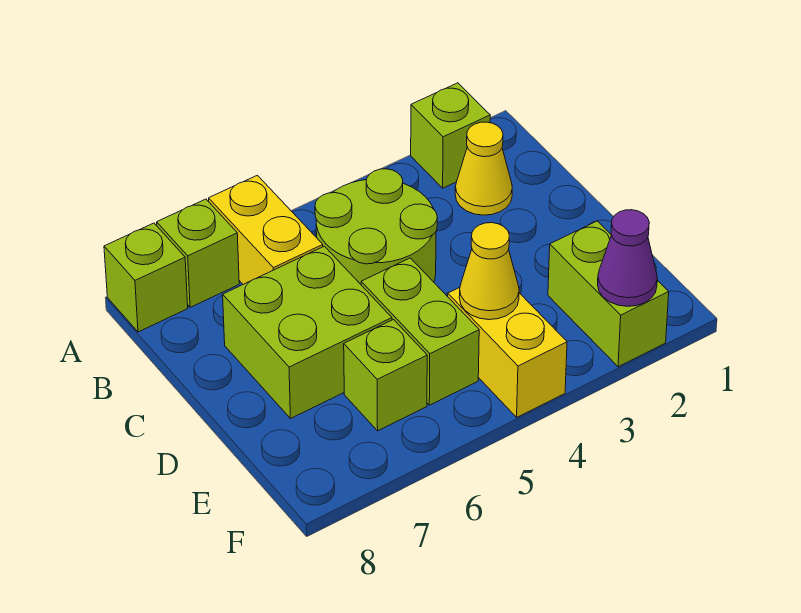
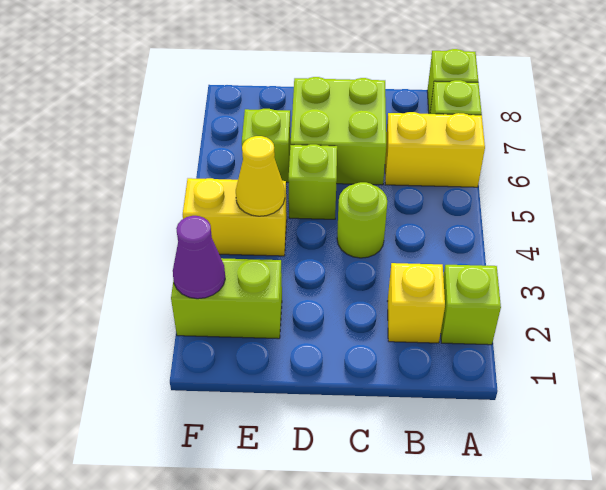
yellow cone B2 level 1 -> yellow brick B2 level 1
lime round brick B4:C5 level 1 -> lime round brick C4 level 1
lime brick D5:E5 level 1 -> lime brick D5 level 1

